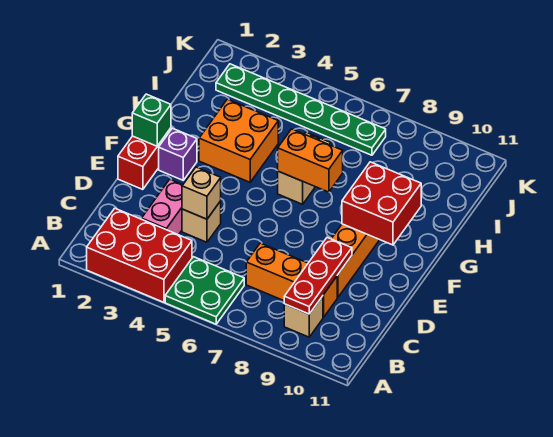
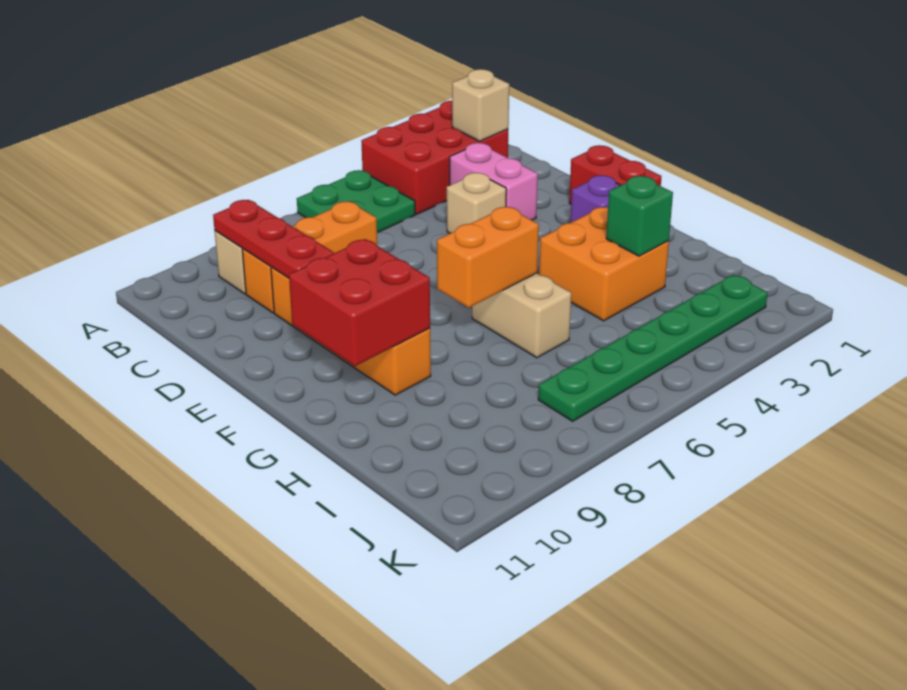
tan brick D4 level 2 -> tan brick B2 level 2
green brick F1 level 2 -> green brick H3 level 2

